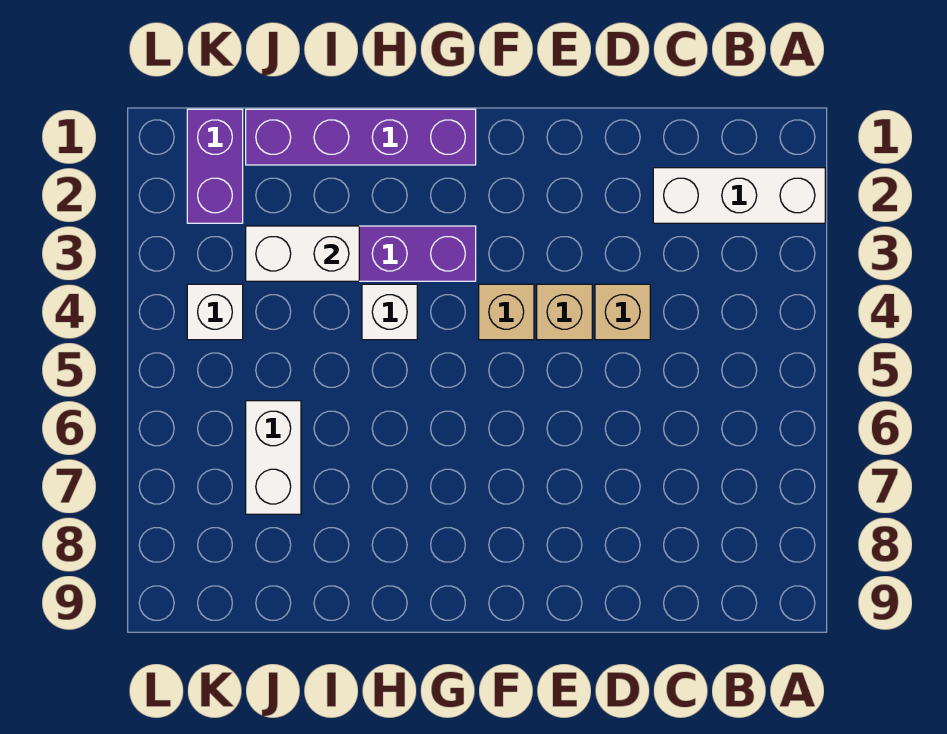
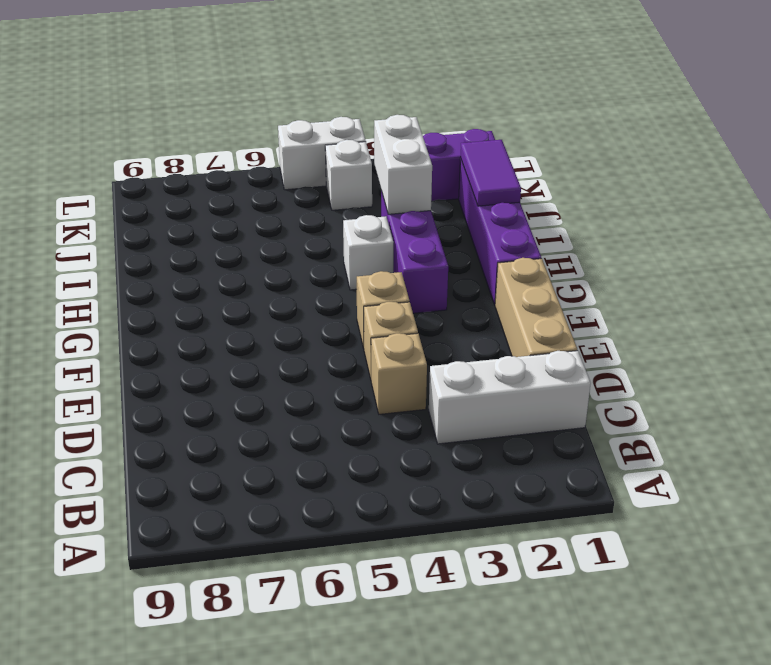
white brick A2:C2 level 1 -> white brick C1:C3 level 1
none -> tan brick D1:F1 level 1
none -> purple tile I1:J1 level 2
white brick J6:J7 level 1 -> white brick L4:L5 level 1

